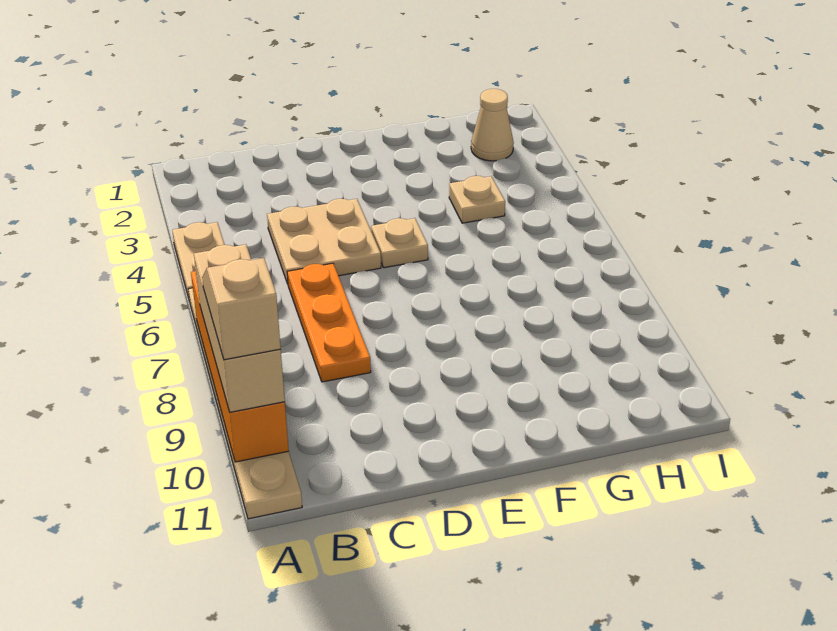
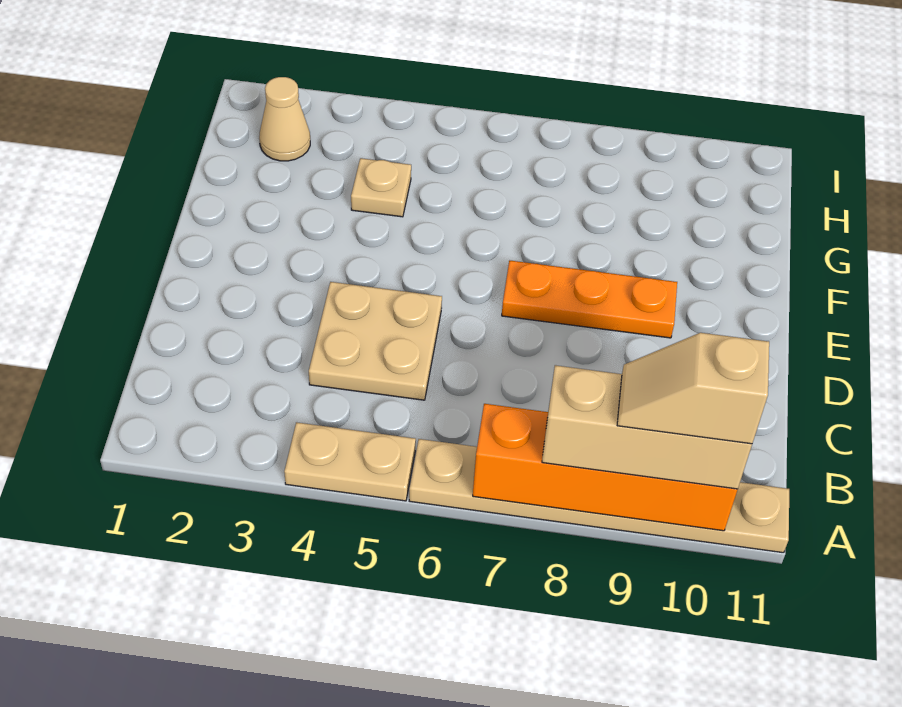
orange plate C6:C8 level 1 -> orange plate E7:E9 level 1
tan plate E5 level 1 -> none

